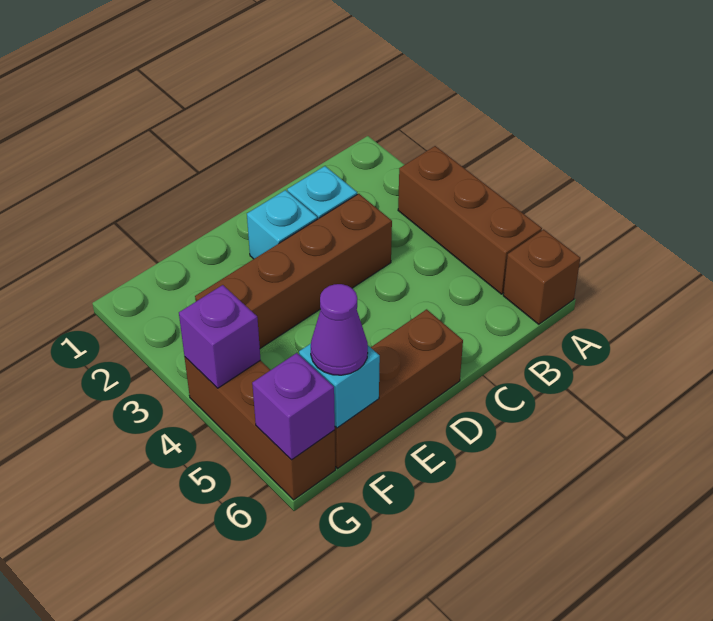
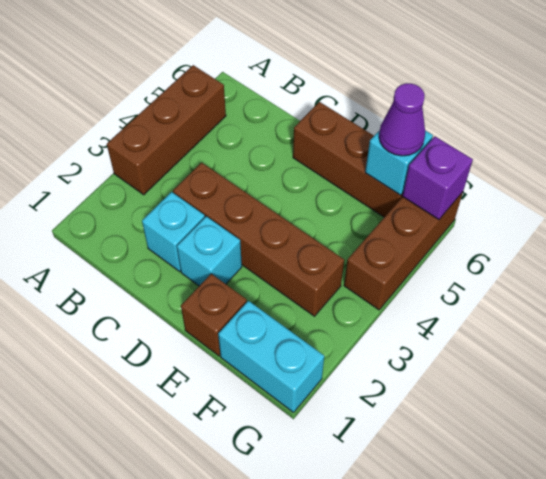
brown brick A6 level 1 -> brown brick E1 level 1
none -> cyan brick F1:G1 level 1
purple brick G4 level 2 -> none

